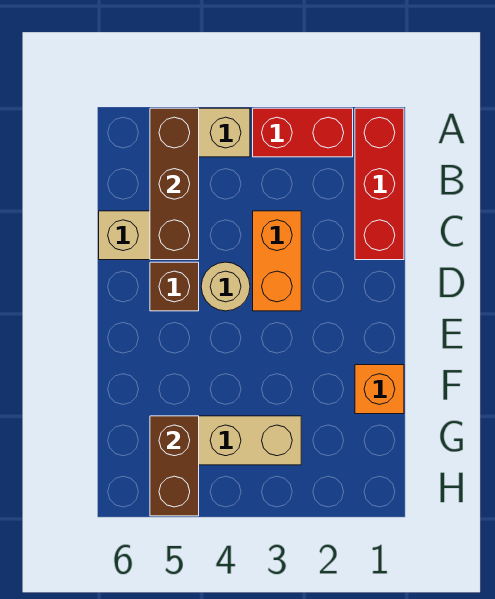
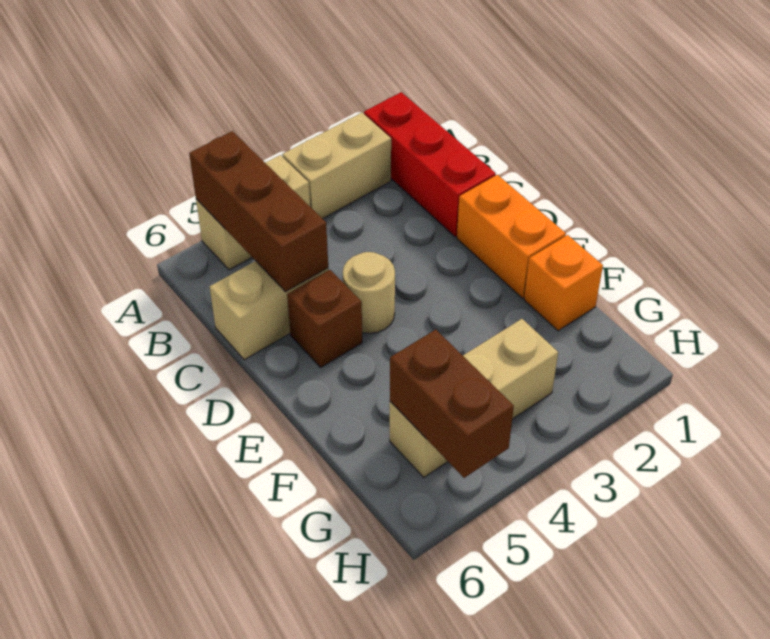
red brick A2:A3 level 1 -> tan brick A2:A3 level 1
orange brick C3:D3 level 1 -> orange brick D1:E1 level 1

